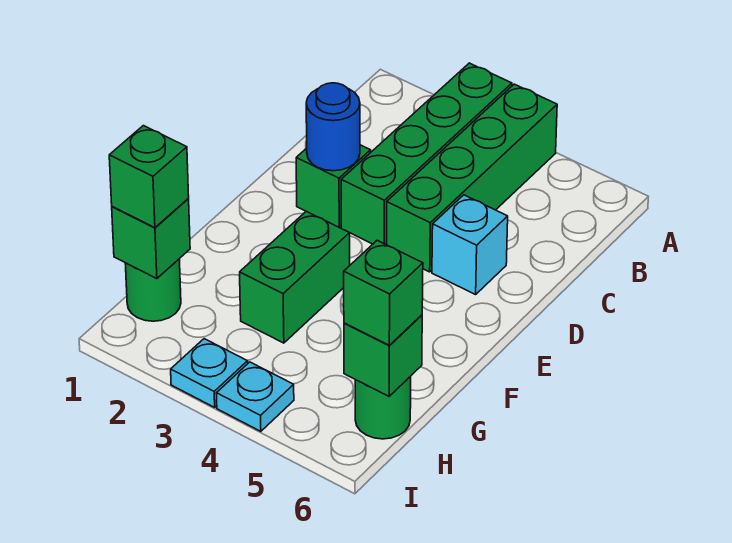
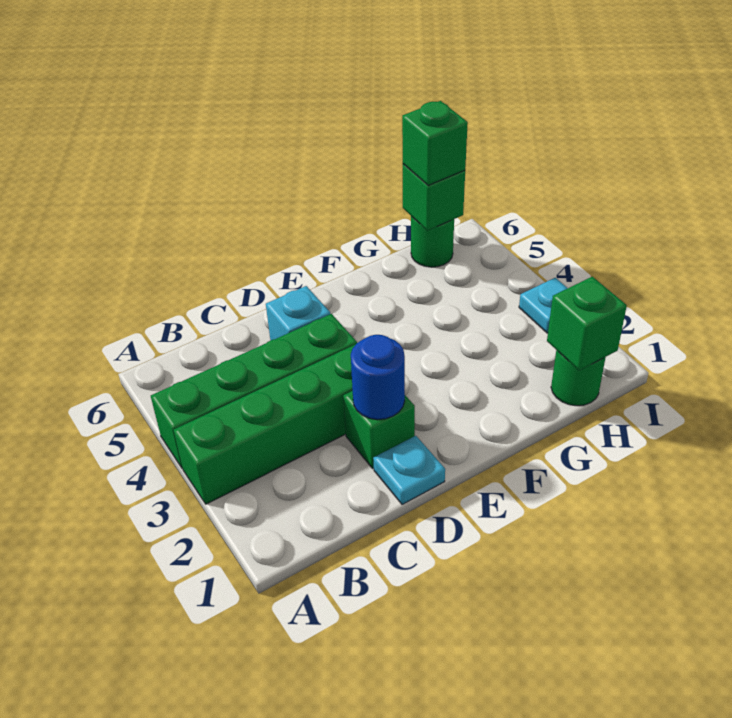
green brick F3:G3 level 1 -> none
green brick H1 level 3 -> none
cyan plate I4 level 1 -> cyan plate D1 level 1

